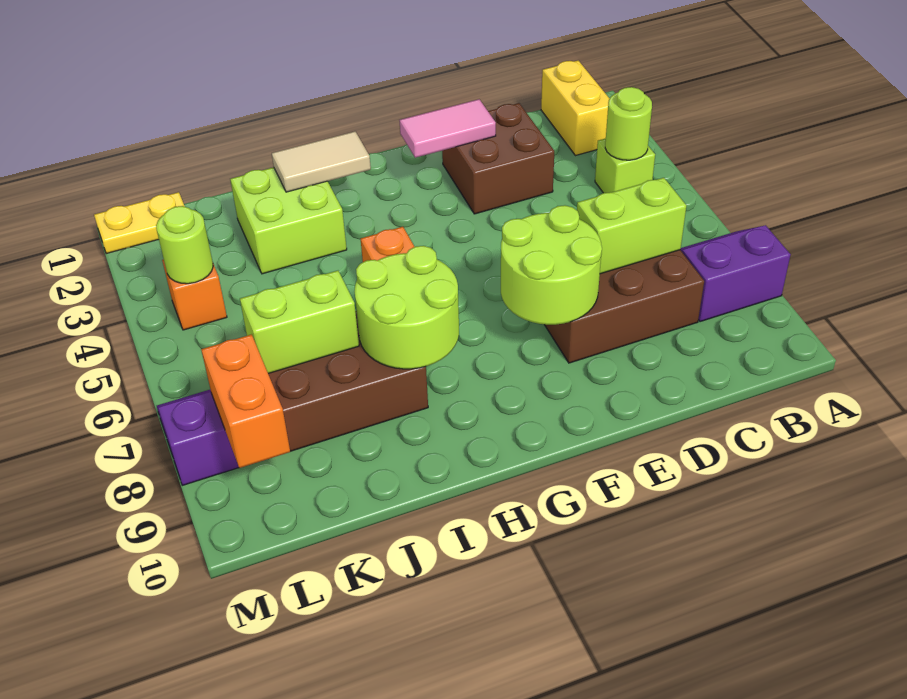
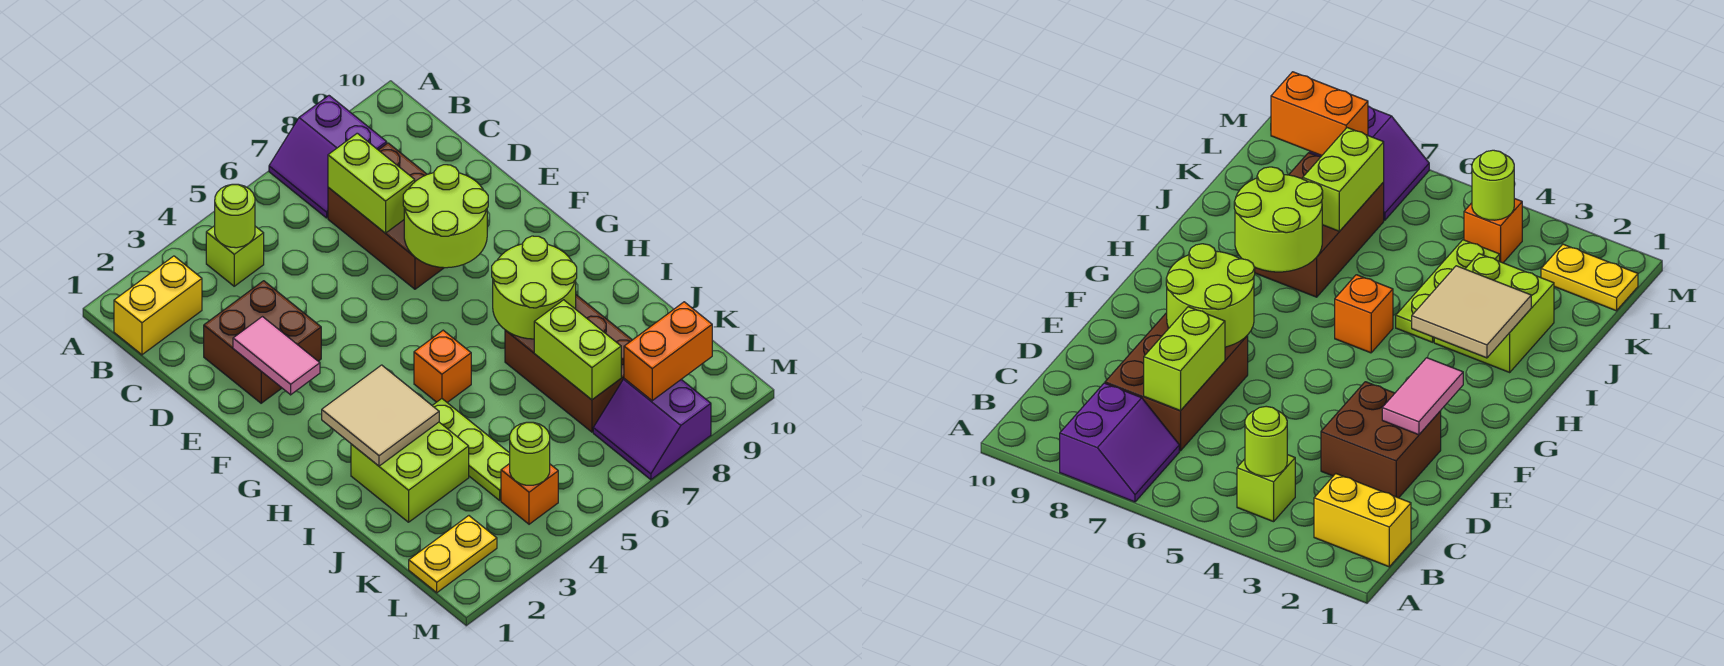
tan tile H2:I2 level 2 -> tan tile H2:I3 level 2
none -> lime plate I4:K4 level 1
yellow plate L1:M1 level 1 -> yellow plate L1:L2 level 1

